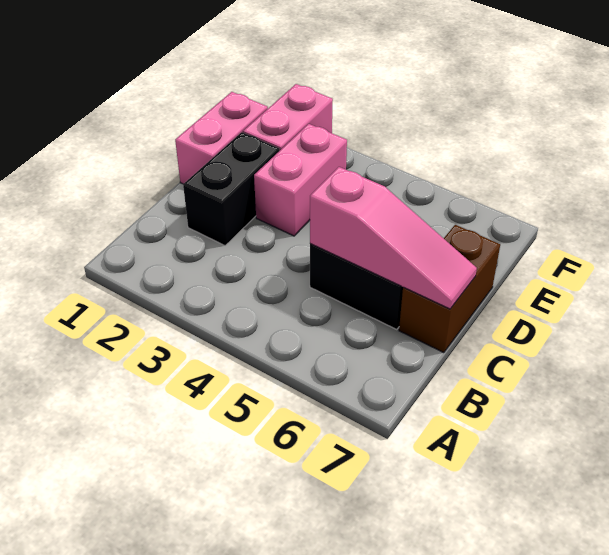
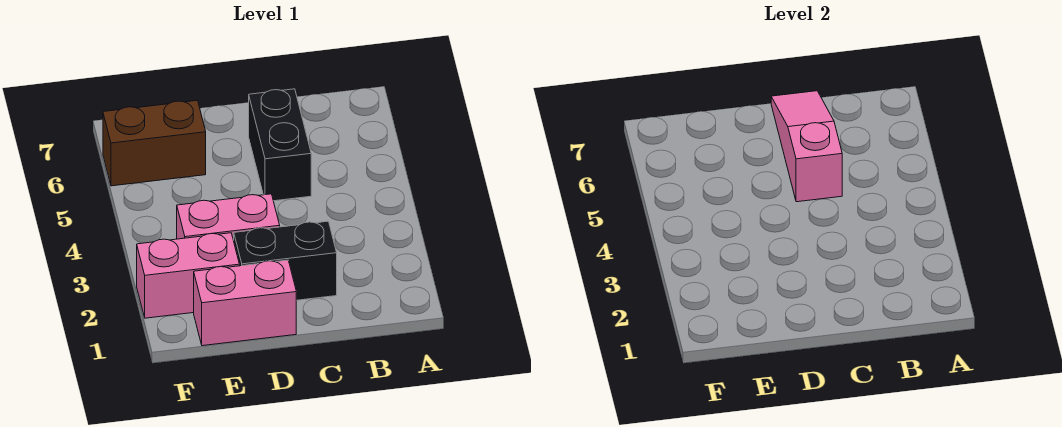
brown brick C7:D7 level 1 -> brown brick E6:F6 level 1

